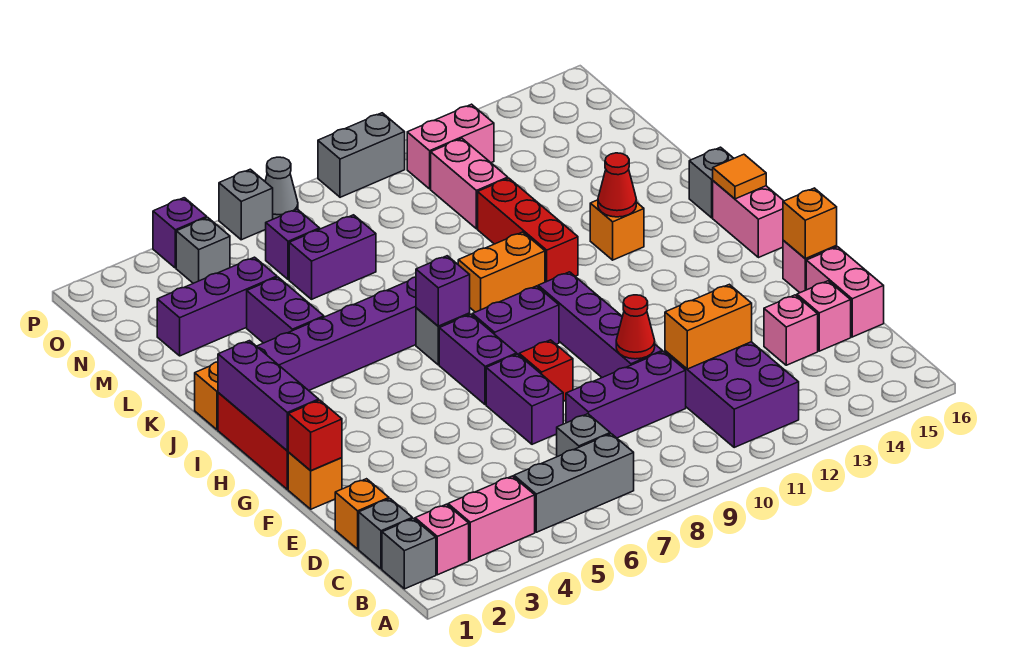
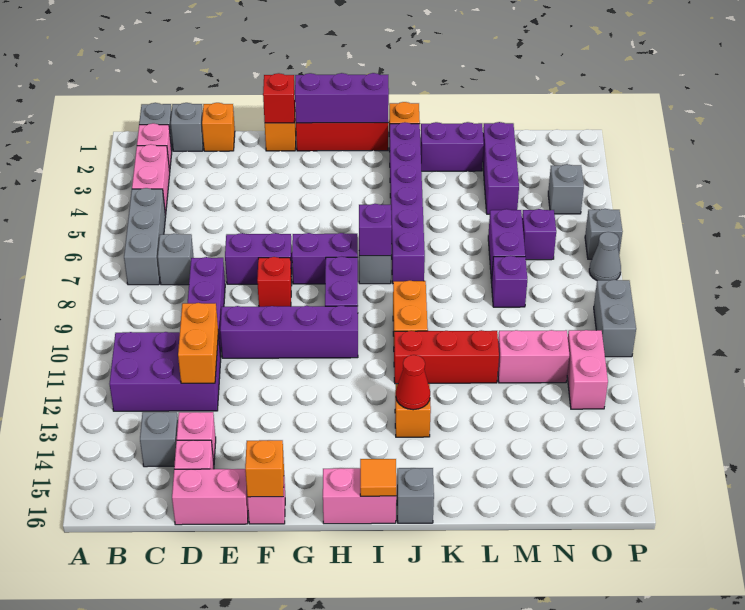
none -> grey brick C14 level 1
red cone E10 level 2 -> none
purple brick K4:L4 level 1 -> purple brick K2:L2 level 1
purple brick P4 level 1 -> purple brick M8 level 1

